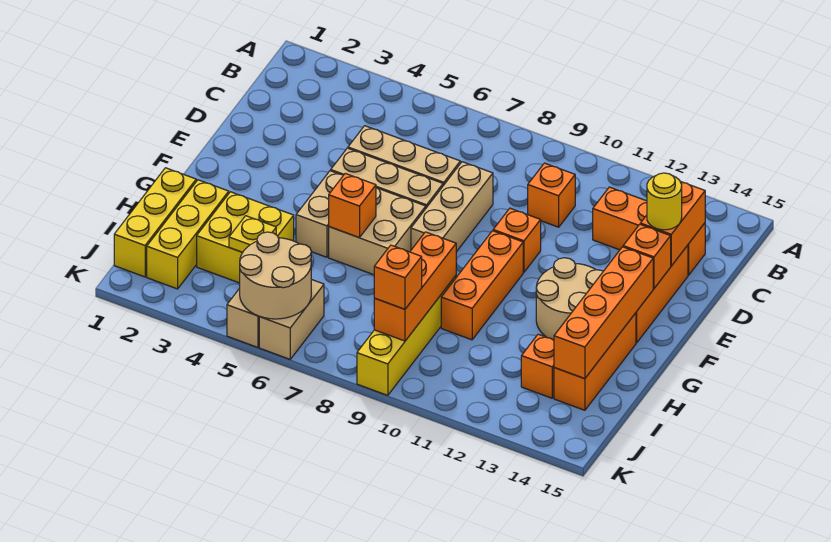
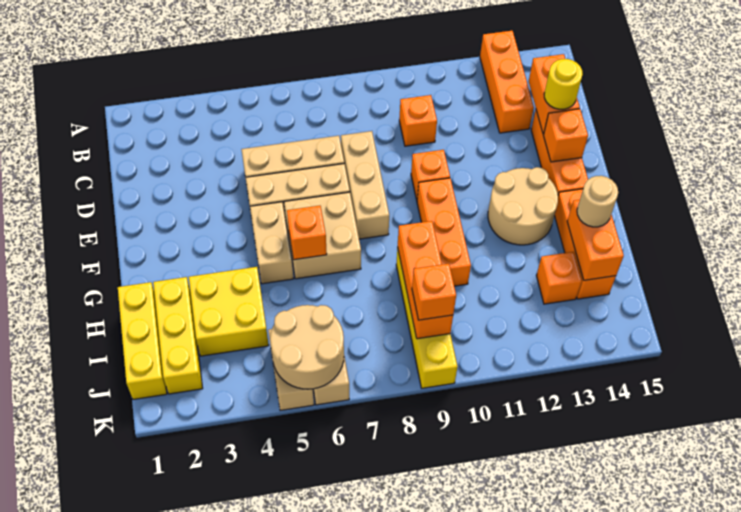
orange brick C12:C14 level 1 -> orange brick A13:C13 level 1
orange brick F14:I14 level 2 -> orange brick H14:I14 level 2
none -> tan round brick H14 level 3
yellow plate I4 level 2 -> none

